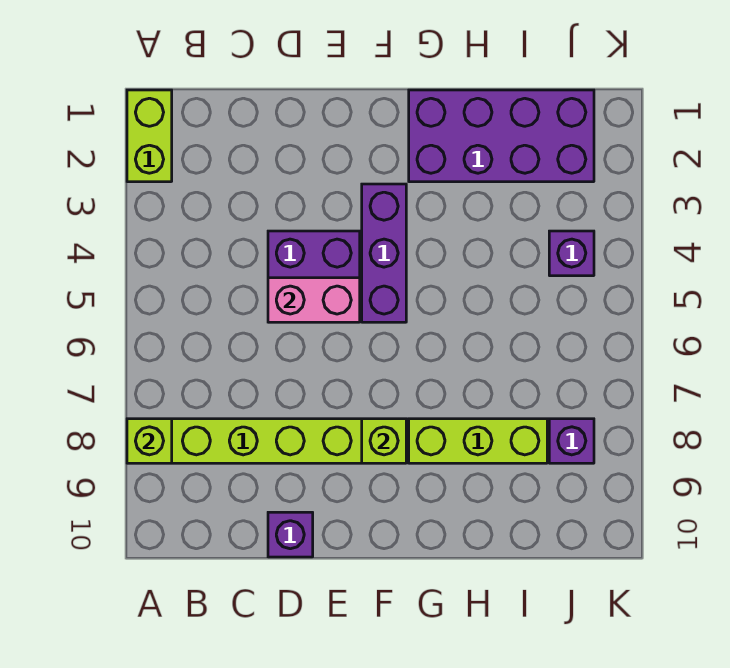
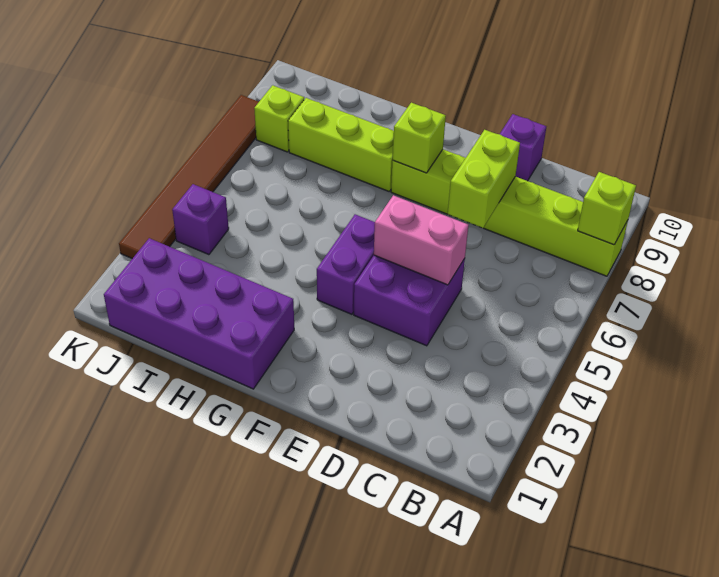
lime brick A1:A2 level 1 -> lime brick D7:D8 level 2
purple brick F3:F5 level 1 -> purple brick F4:F5 level 1
purple brick J8 level 1 -> lime brick J8 level 1
none -> brown tile K3:K8 level 1

